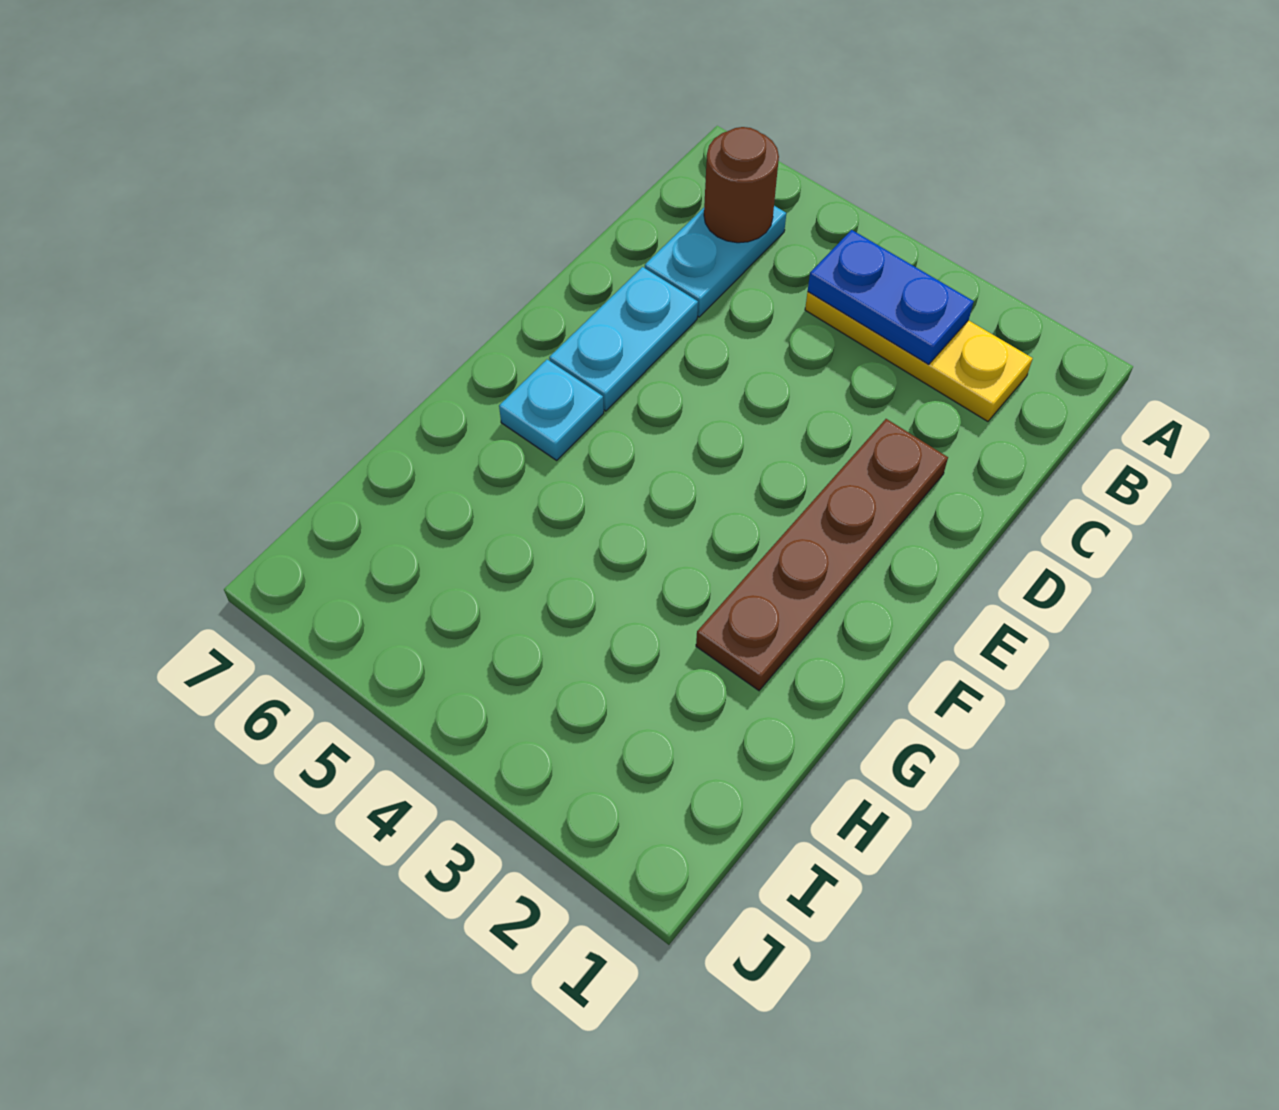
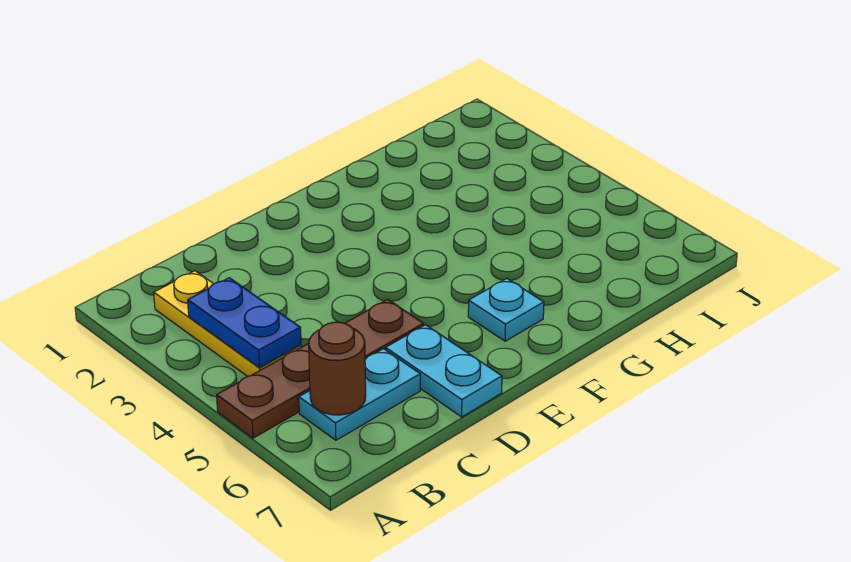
brown plate D2:G2 level 1 -> brown plate A5:D5 level 1
cyan plate D6:E6 level 1 -> cyan plate D6:D7 level 1

